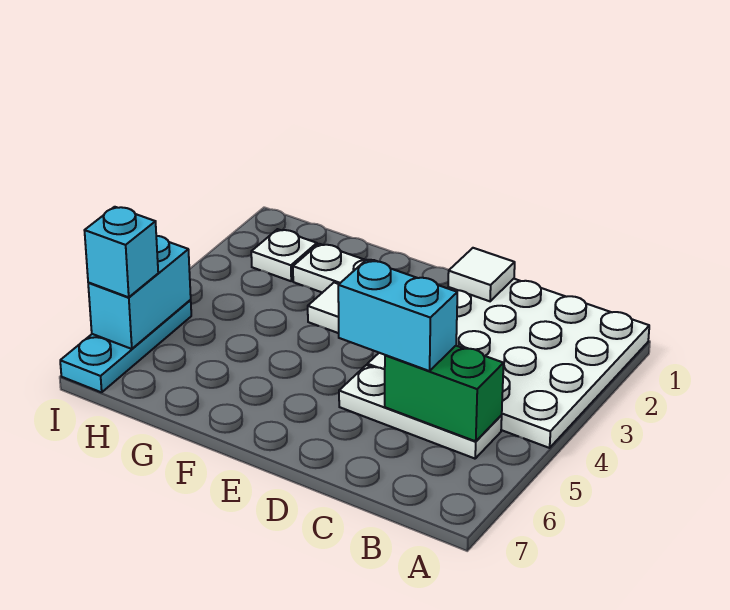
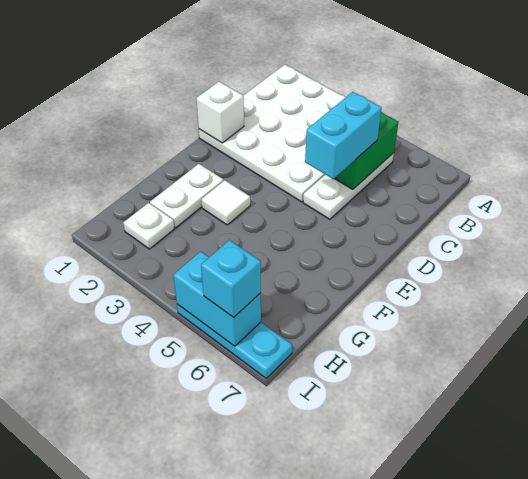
white tile D1 level 2 -> white brick D1 level 2

